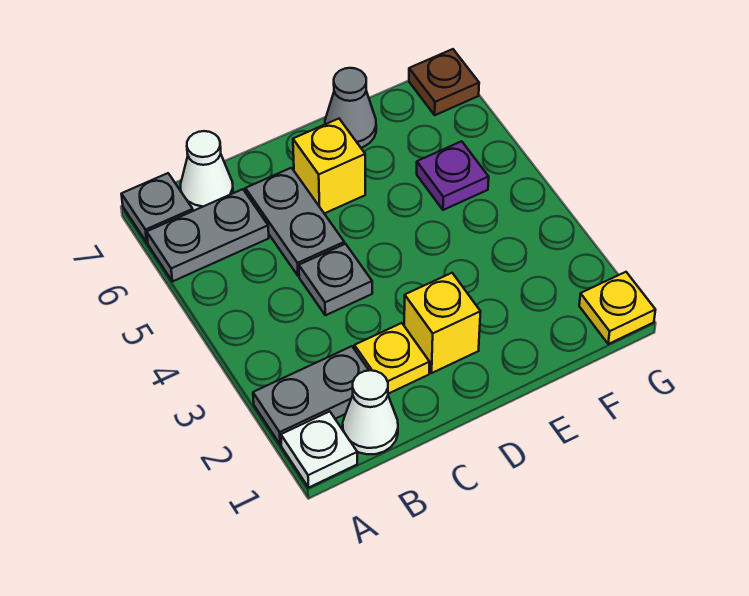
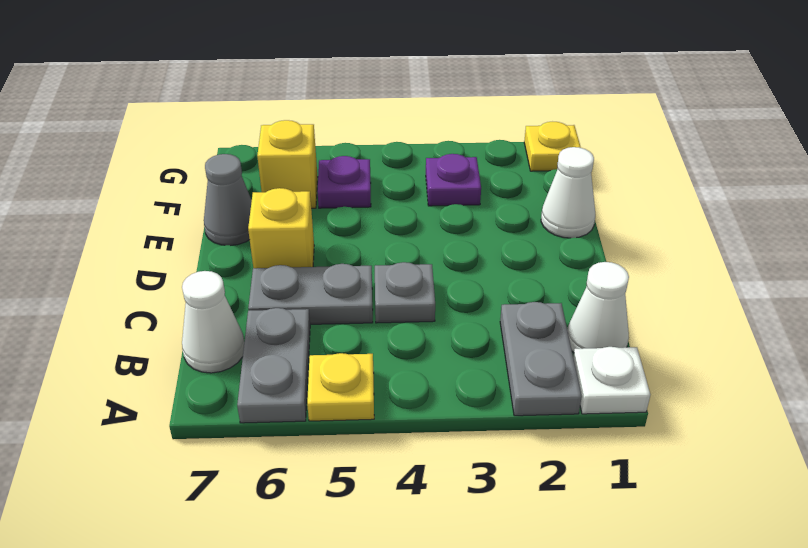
grey plate A7 level 1 -> none
yellow plate C2 level 1 -> yellow plate A5 level 1
yellow brick D2 level 1 -> yellow brick F6 level 1
none -> white cone E1 level 1
none -> purple plate F3 level 1
brown plate G7 level 1 -> none

